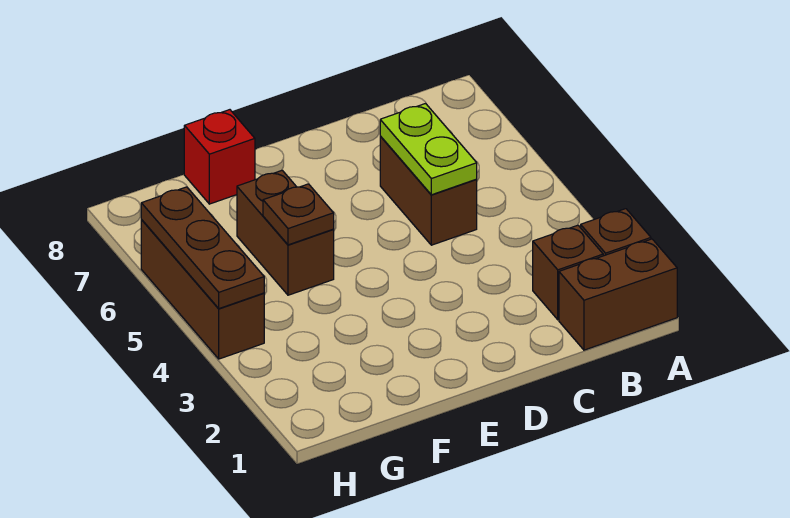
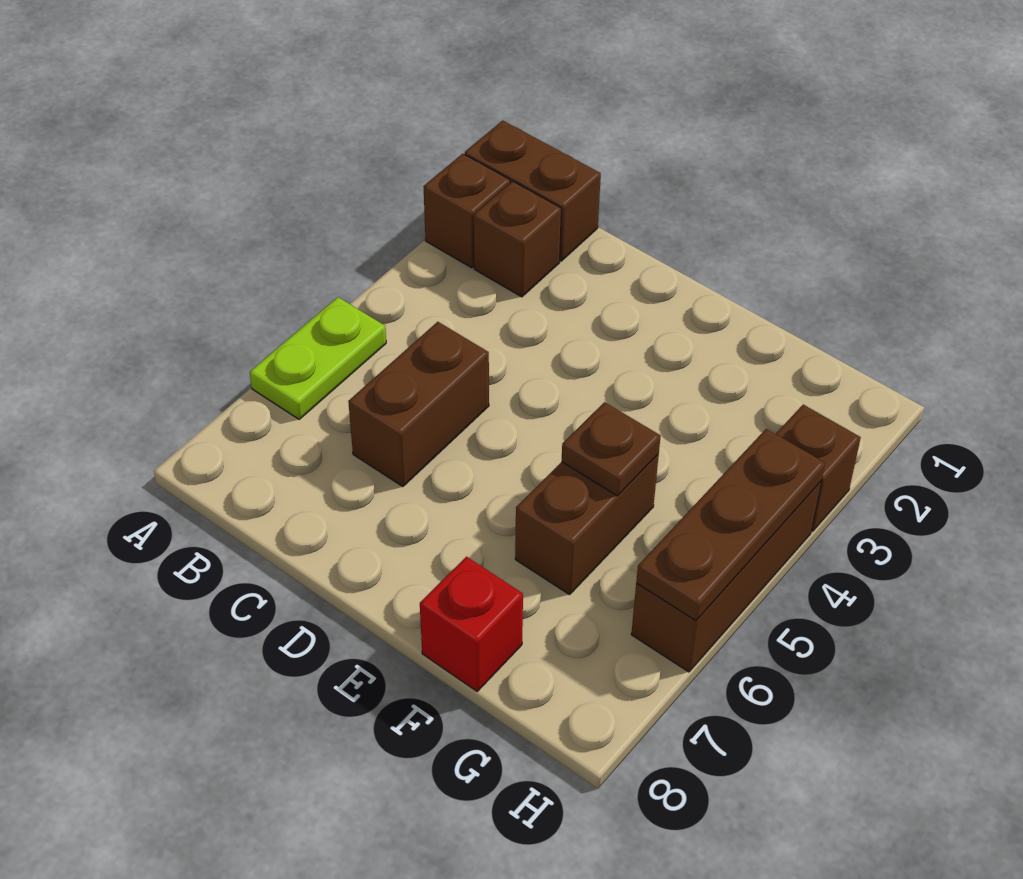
lime plate C5:C6 level 2 -> lime plate A5:A6 level 1
none -> brown brick H3 level 1

